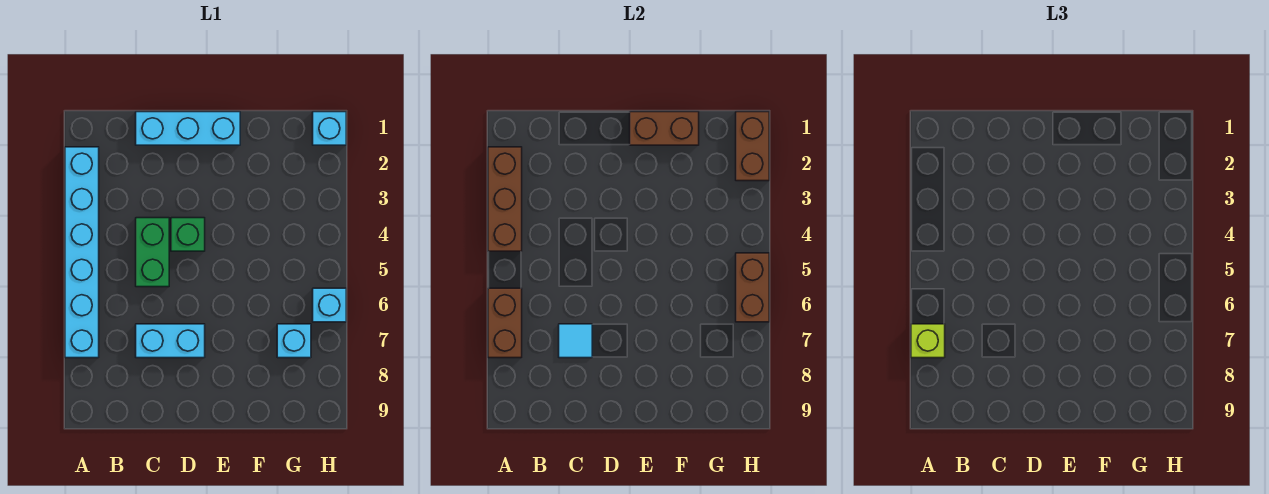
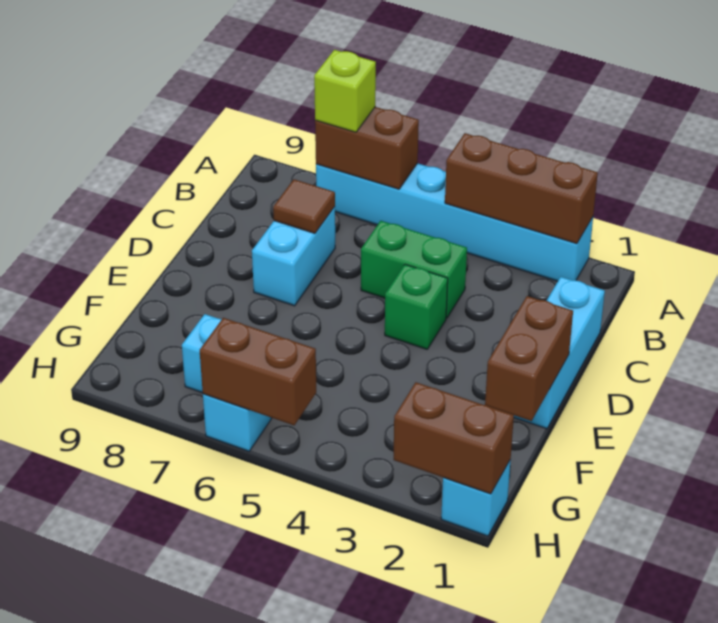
cyan tile C7 level 2 -> brown tile C7 level 2

